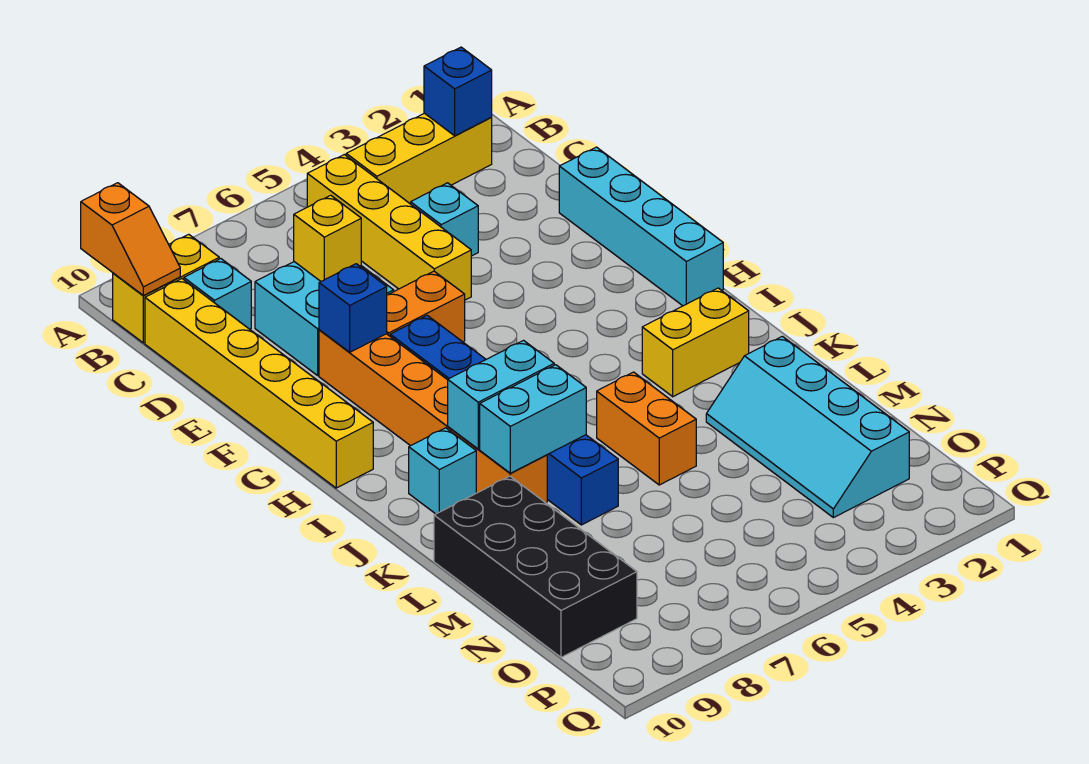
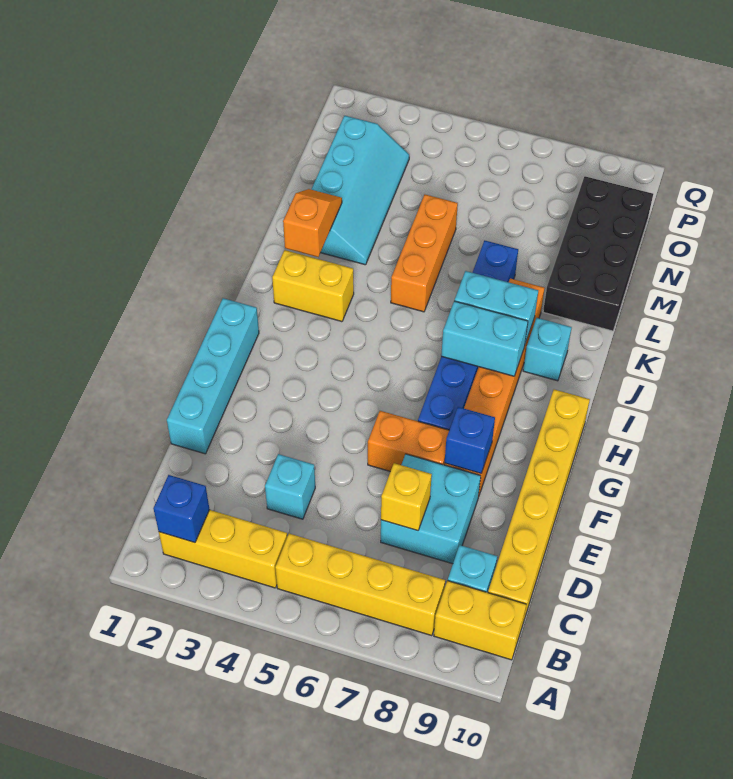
orange slope A10:B10 level 2 top A -> orange slope K2:L2 level 2 top K
yellow brick B5:E5 level 1 -> yellow brick B5:B8 level 1
orange brick K5:L5 level 1 -> orange brick K5:M5 level 1
cyan brick K7:K8 level 2 -> cyan brick I7:I8 level 2

